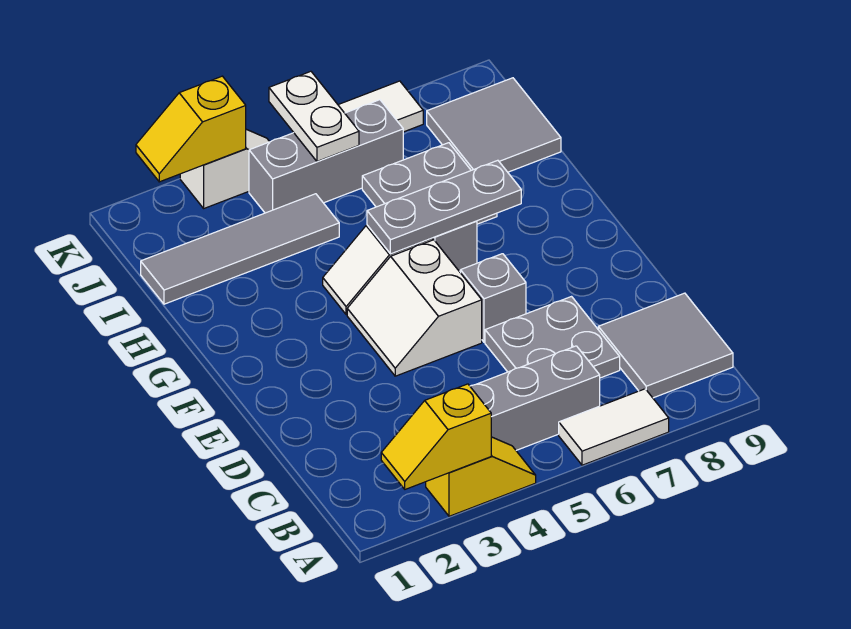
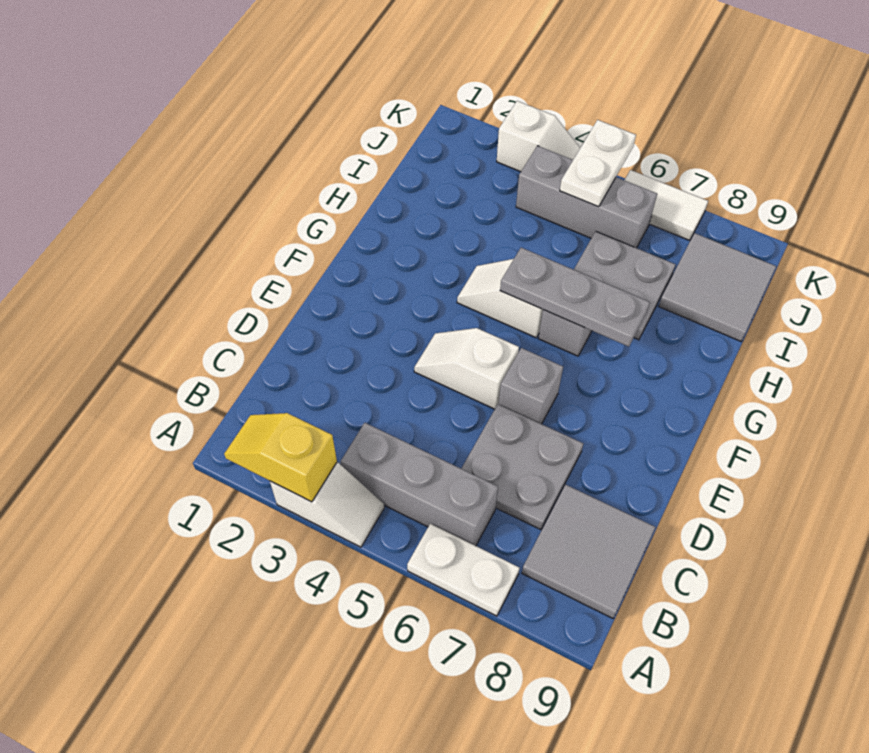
yellow slope A3:A4 level 1 top 3 -> white slope A3:A4 level 1 top 3
white tile A6:A7 level 1 -> white plate A6:A7 level 1
white slope E4:F5 level 1 top 5 -> white slope E4:E5 level 1 top 5
grey tile I1:I4 level 1 -> none
yellow slope K2:K3 level 2 top 3 -> none

